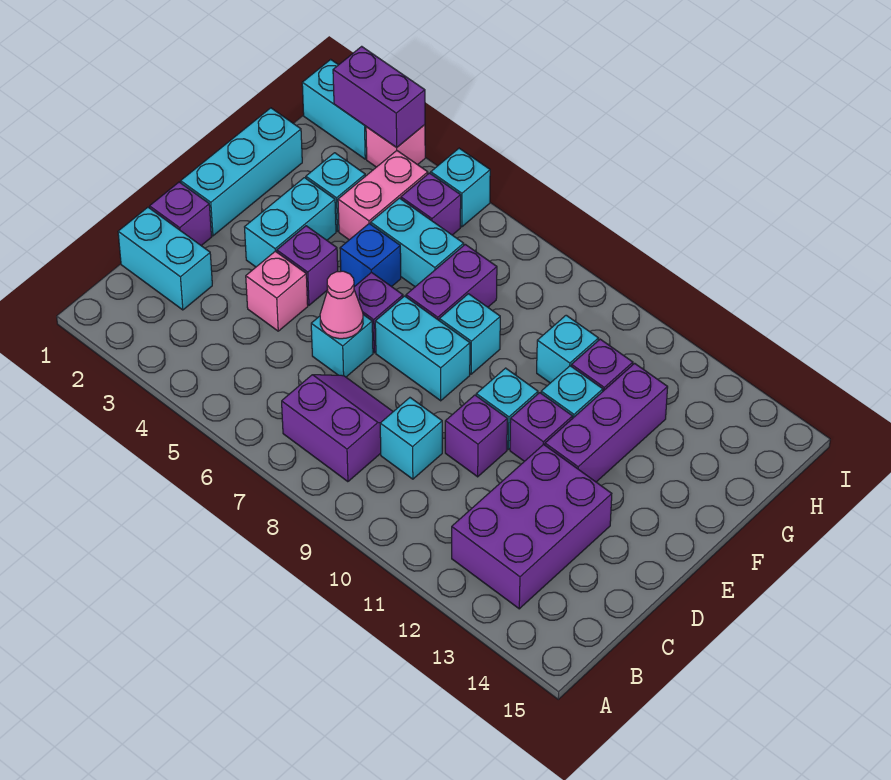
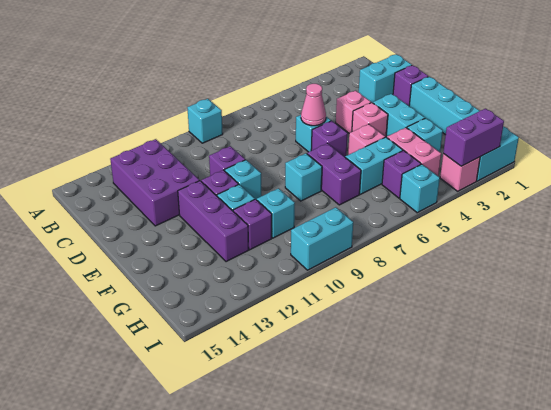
purple slope B7:C8 level 1 top B -> none
cyan brick C9 level 1 -> cyan brick A9 level 1
purple brick E4 level 1 -> pink brick E4 level 1
cyan brick E7:E8 level 1 -> cyan brick I9:I10 level 1
blue brick F5 level 1 -> pink brick F5 level 1

